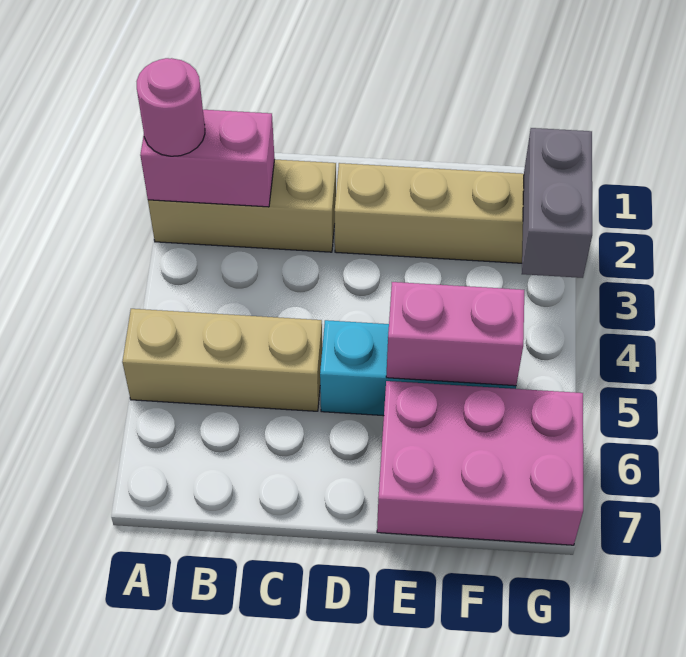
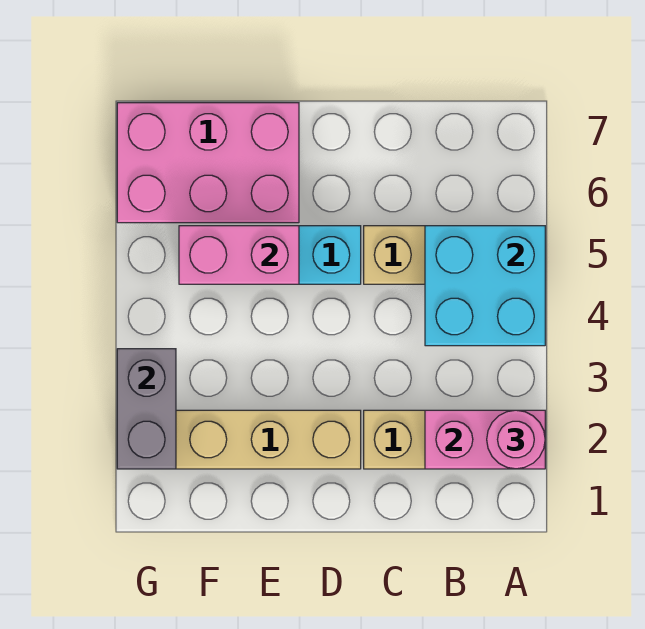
none -> cyan brick A4:B5 level 2

